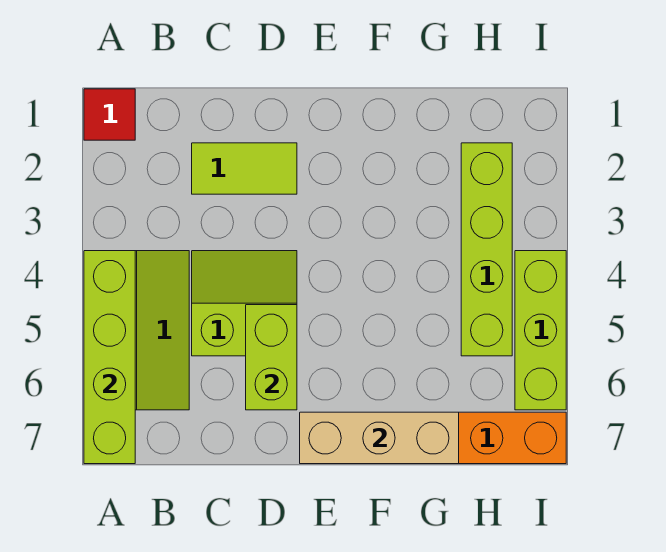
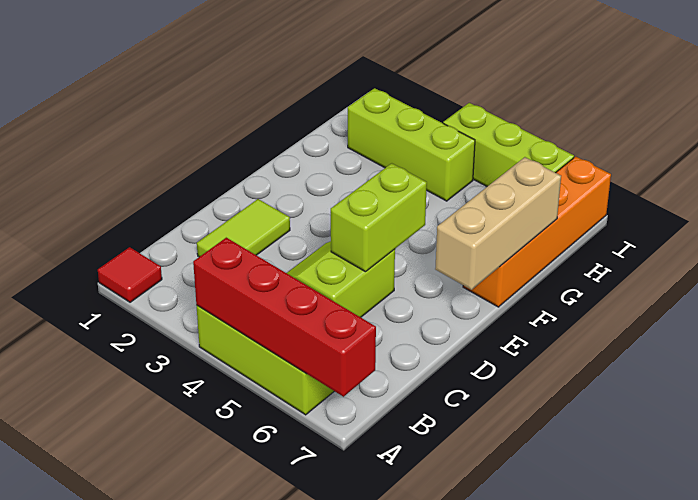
lime brick A4:A7 level 2 -> red brick A4:A7 level 2
lime brick D5:D6 level 2 -> lime brick D5:E5 level 2
lime brick H2:H5 level 1 -> lime brick H2:H4 level 1

